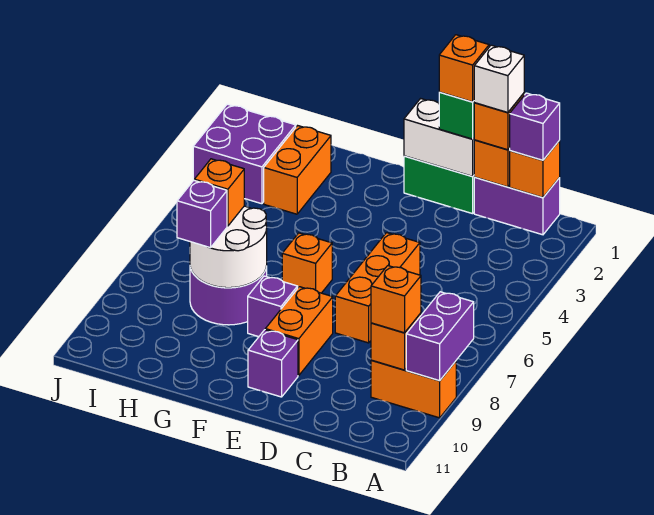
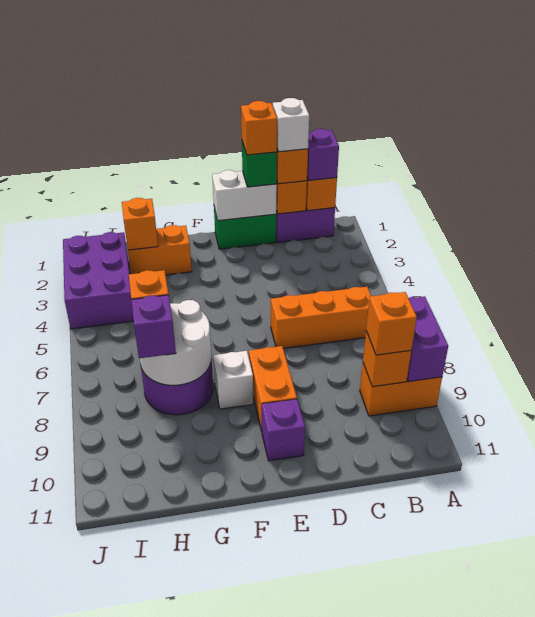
orange brick D5:D7 level 1 -> orange brick B6:D6 level 1
orange brick F6 level 1 -> orange brick H2 level 2
purple brick F8 level 1 -> white brick F8 level 1
orange brick H2:H3 level 1 -> orange brick G2:H2 level 1
purple brick I2:J3 level 1 -> purple brick I2:J4 level 1

